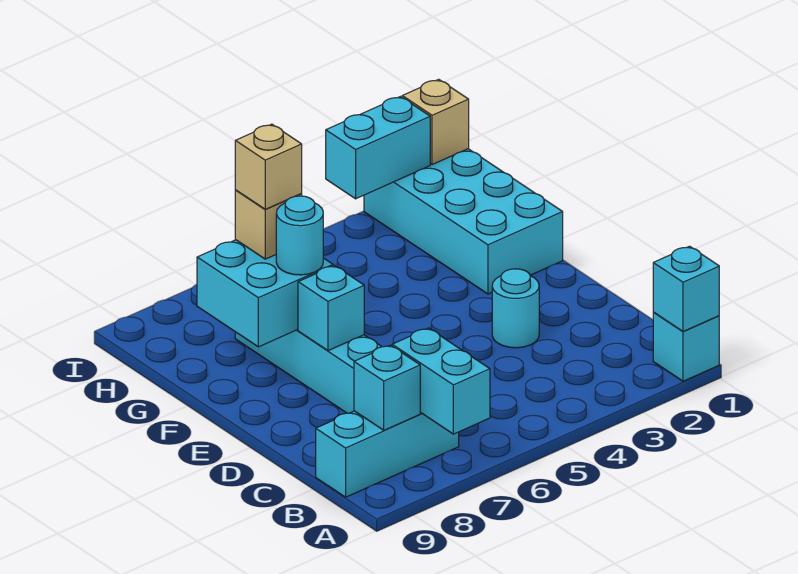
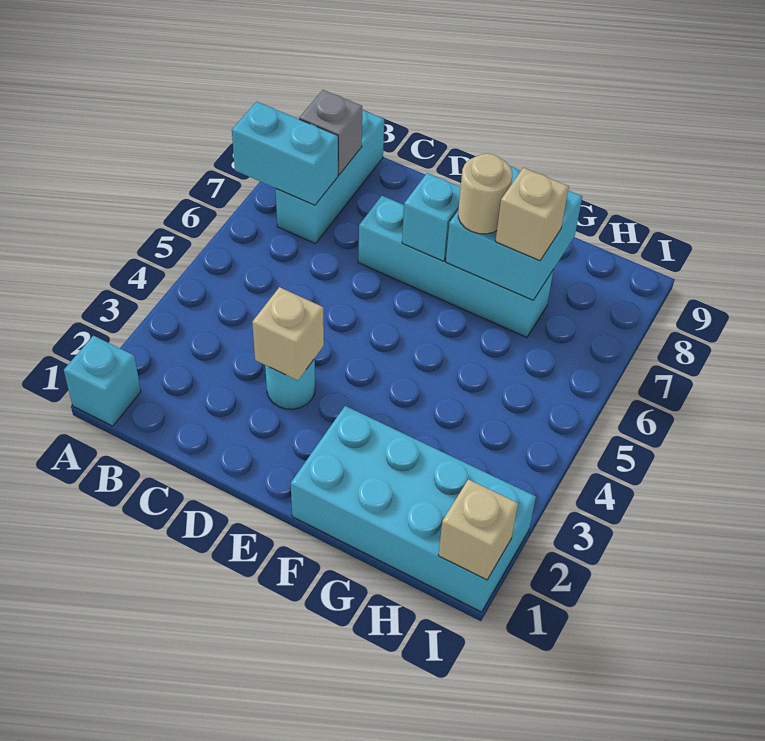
cyan brick A1 level 2 -> none
cyan brick B8 level 2 -> grey brick B8 level 2
cyan round brick F7 level 3 -> tan round brick F7 level 3
tan brick G7 level 4 -> tan brick D3 level 2
cyan brick I2:I3 level 2 -> none

